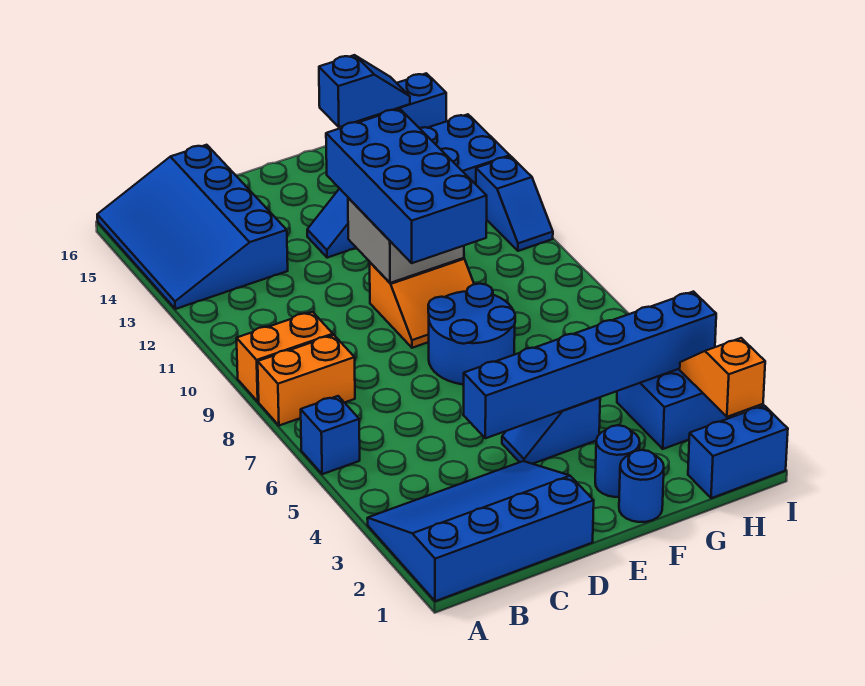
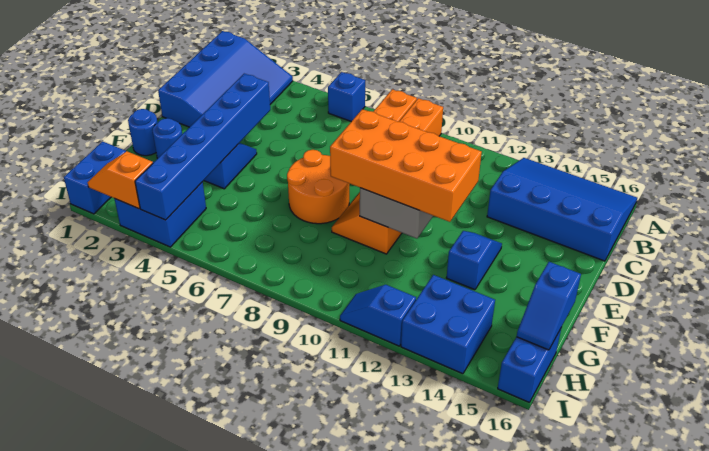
blue round brick E7:F8 level 1 -> orange round brick E7:F8 level 1
blue brick E9:F12 level 3 -> orange brick E9:F12 level 3
orange slope I2:I3 level 2 top 2 -> orange slope I2:I3 level 2 top 3

